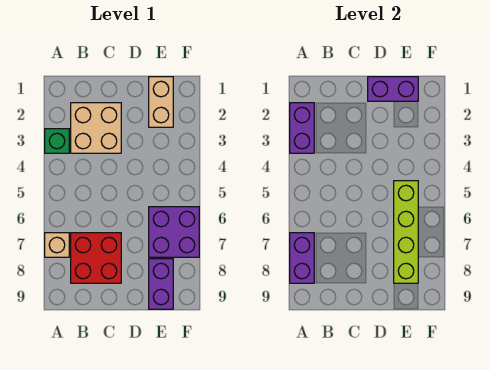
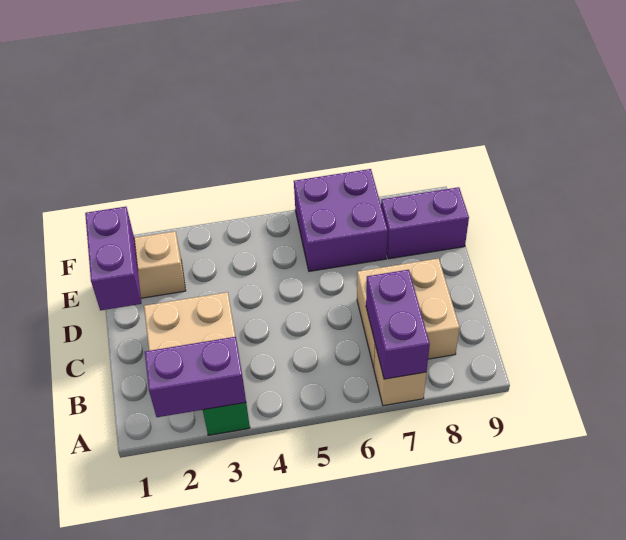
purple brick A7:A8 level 2 -> purple brick A7:B7 level 2
red brick B7:C8 level 1 -> tan brick B7:C8 level 1
lime brick E5:E8 level 2 -> none

